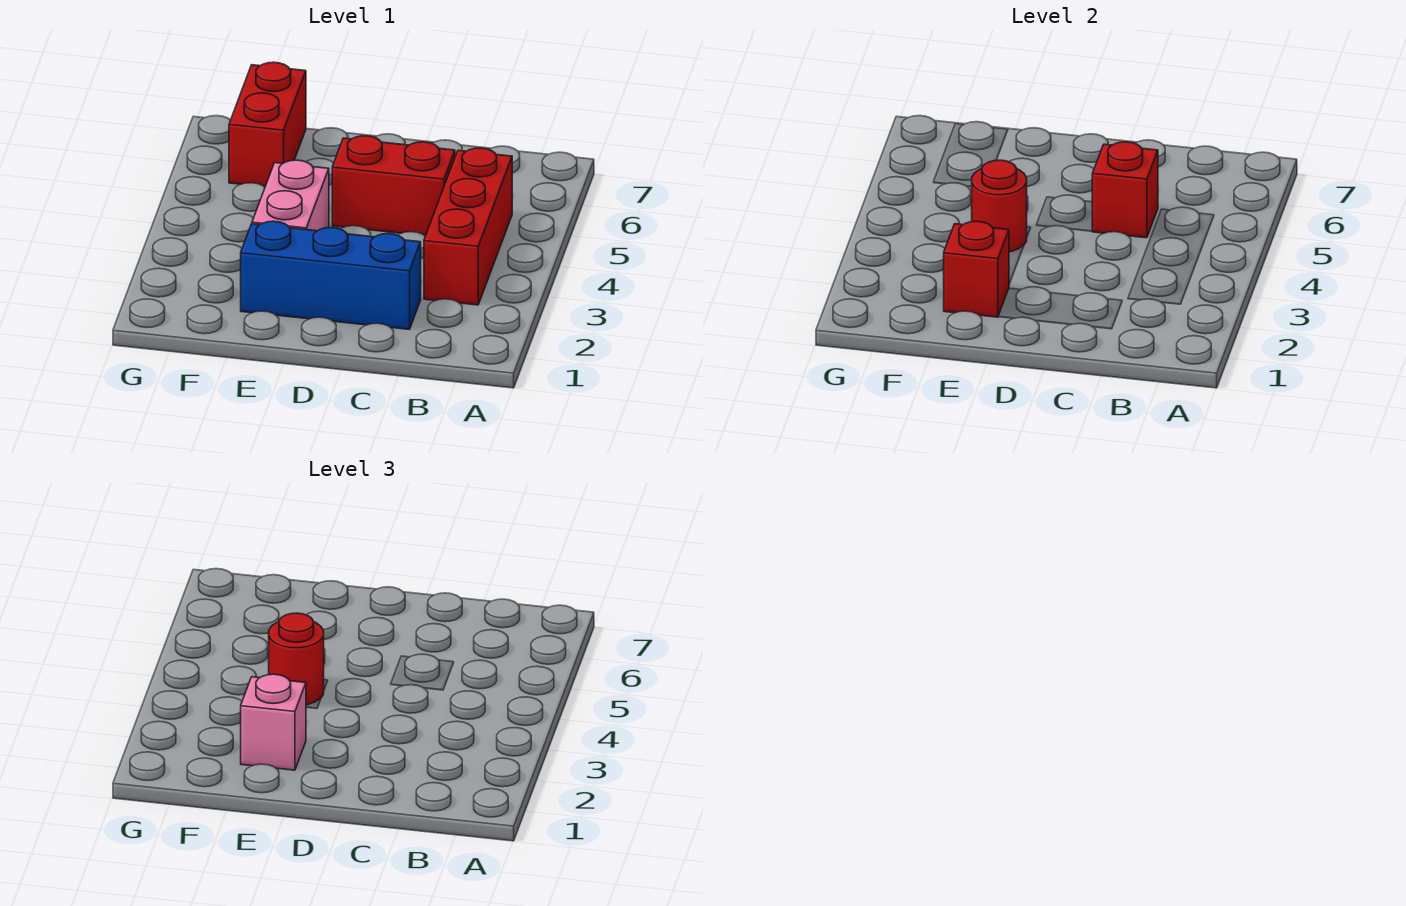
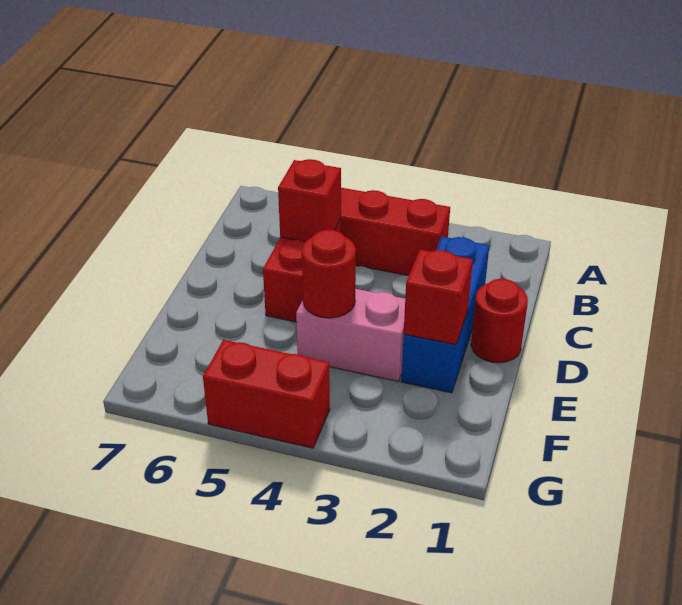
pink brick E2 level 3 -> none
red round brick E4 level 3 -> red round brick D1 level 1
red brick F6:F7 level 1 -> red brick G4:G5 level 1

